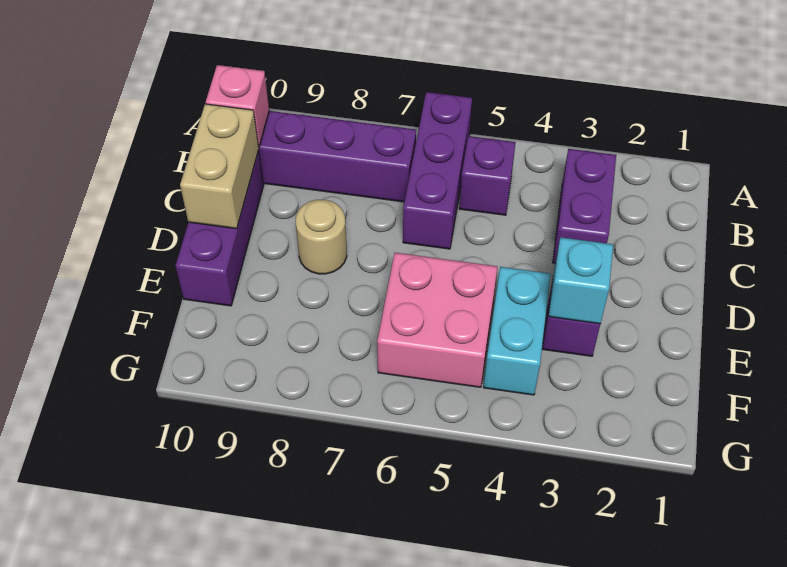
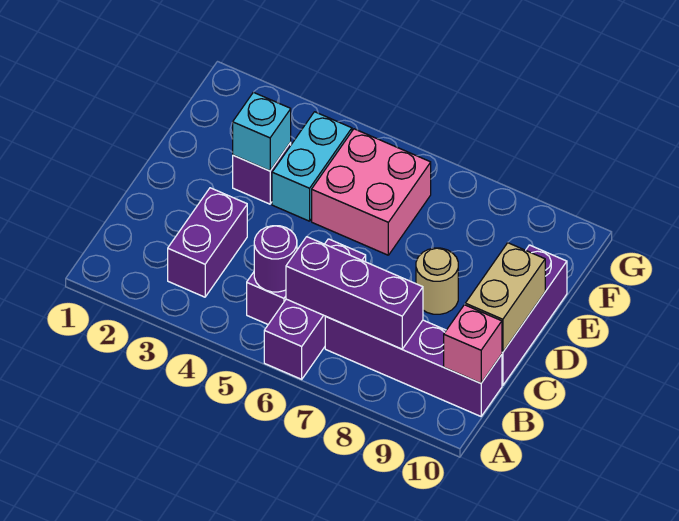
none -> purple round brick B5 level 2
none -> purple brick B6:B8 level 2

